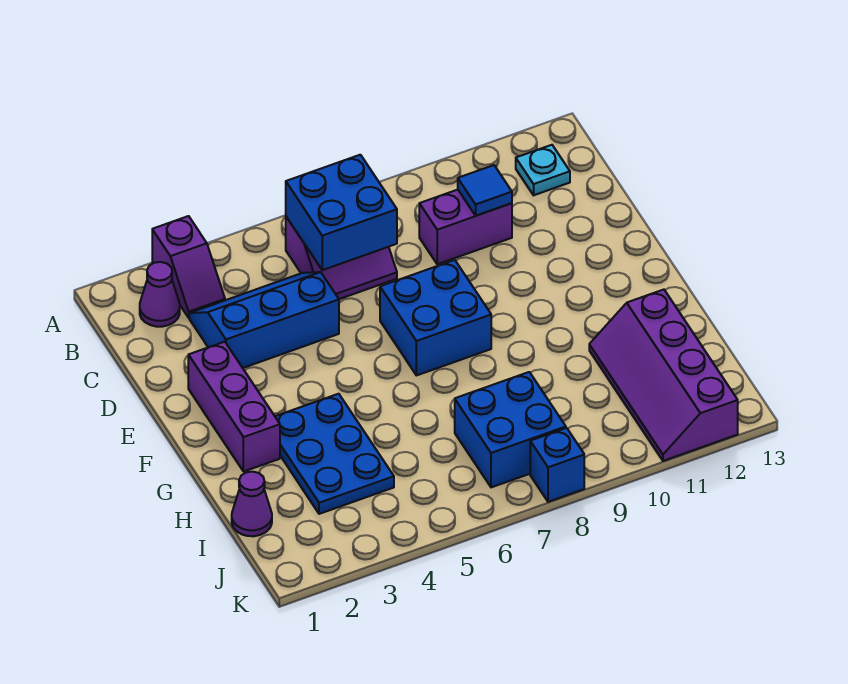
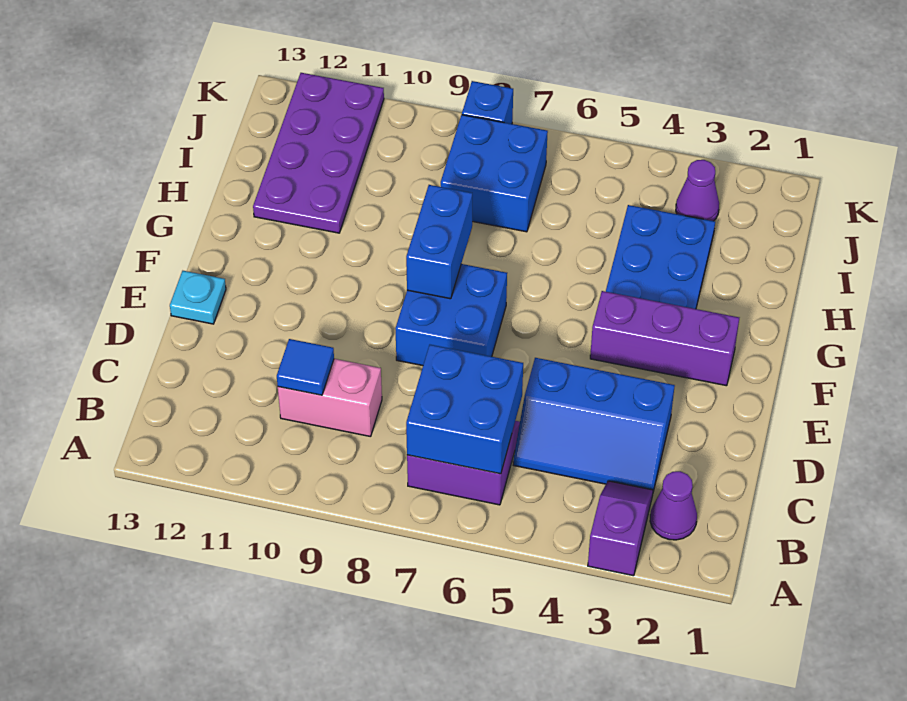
cyan plate B12 level 1 -> cyan plate E13 level 1
purple brick C9:C10 level 1 -> pink brick C9:C10 level 1
purple brick E2:G2 level 1 -> purple brick F2:F4 level 1
none -> blue brick F8:G8 level 2
purple slope H11:K12 level 1 top 12 -> purple plate H11:K12 level 1
purple cone I1 level 1 -> purple cone J3 level 1

